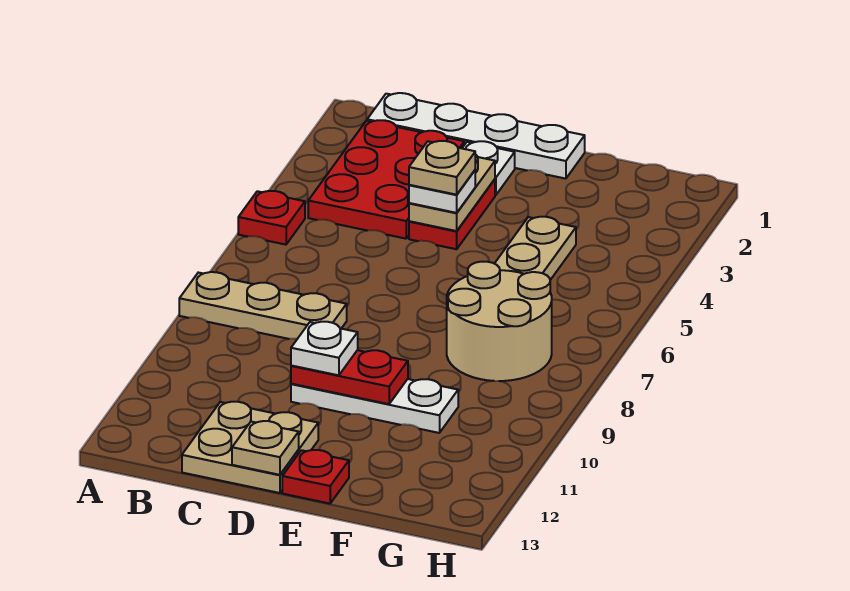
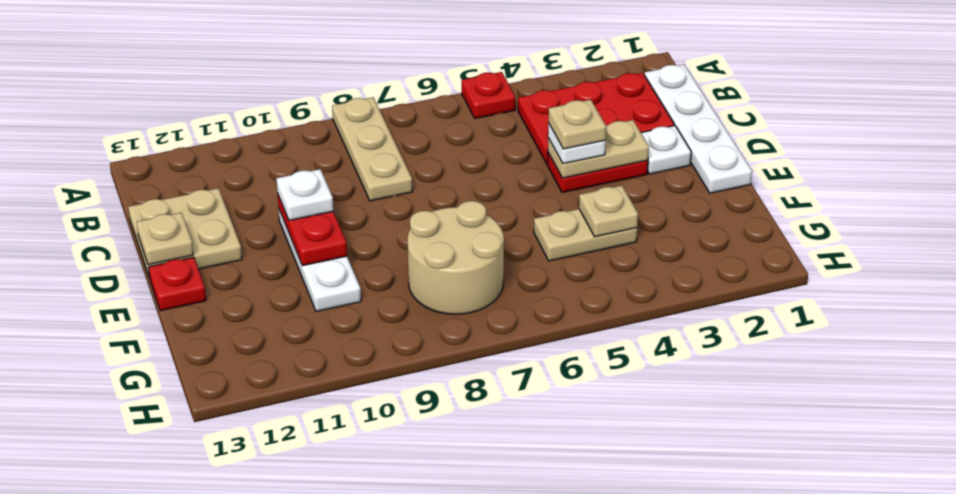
none -> tan plate F4 level 2

